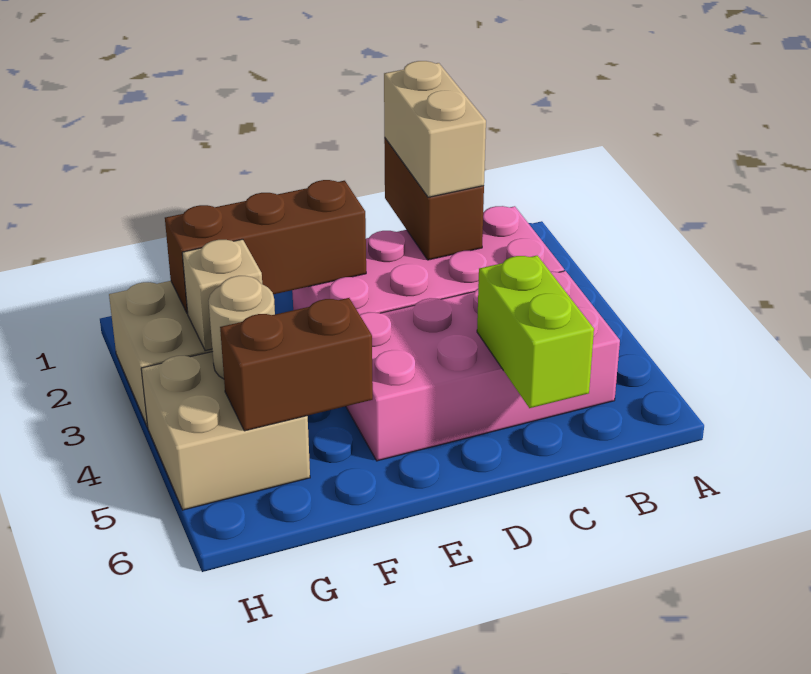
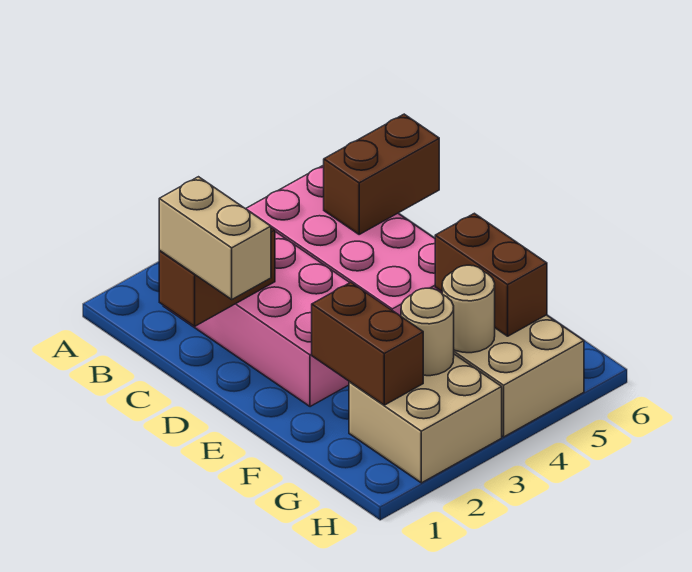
tan brick C1:C2 level 3 -> tan brick C1:D1 level 3
lime brick C5:C6 level 2 -> brown brick C5:C6 level 2
brown brick E2:G2 level 2 -> brown brick F2:G2 level 2
tan brick G3 level 2 -> tan round brick G3 level 2

